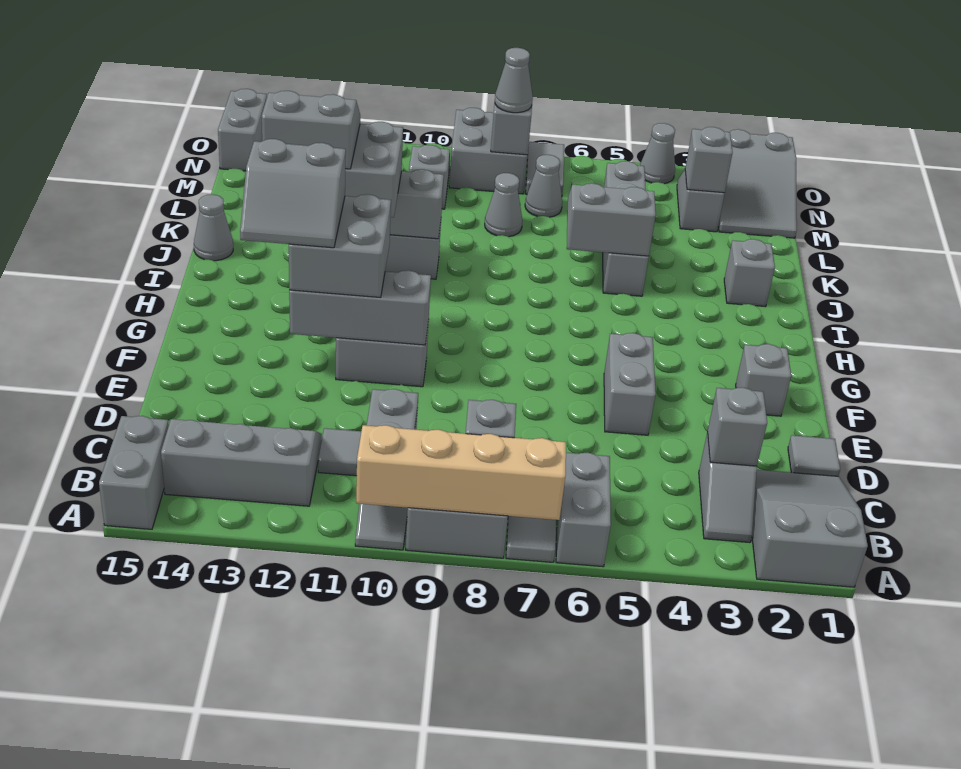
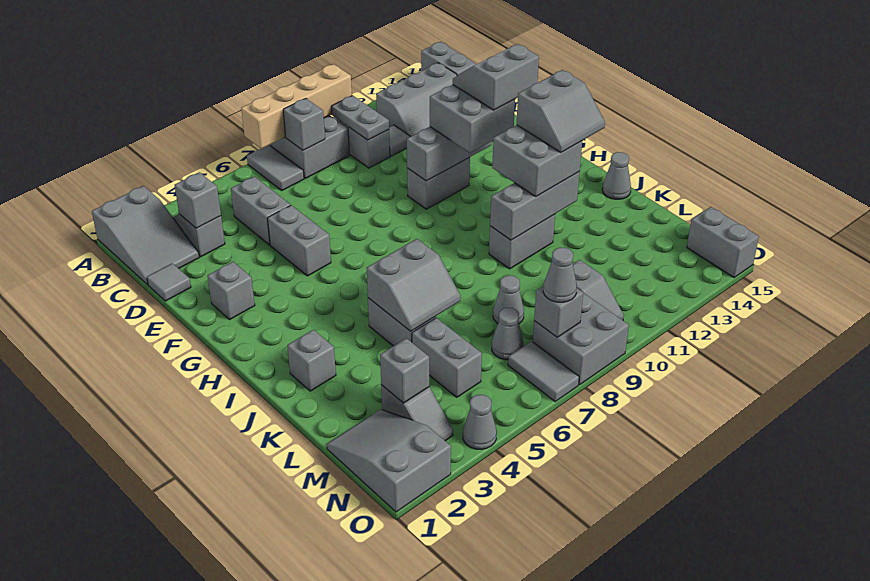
grey brick A6:B6 level 1 -> grey brick C5:D5 level 1

